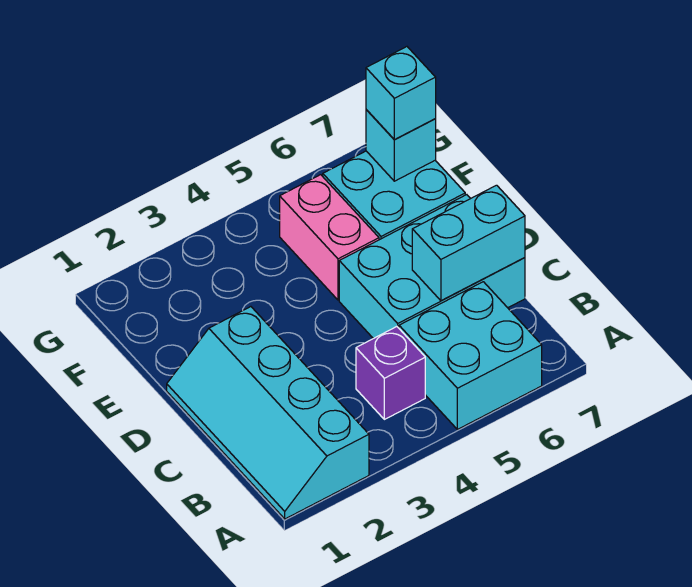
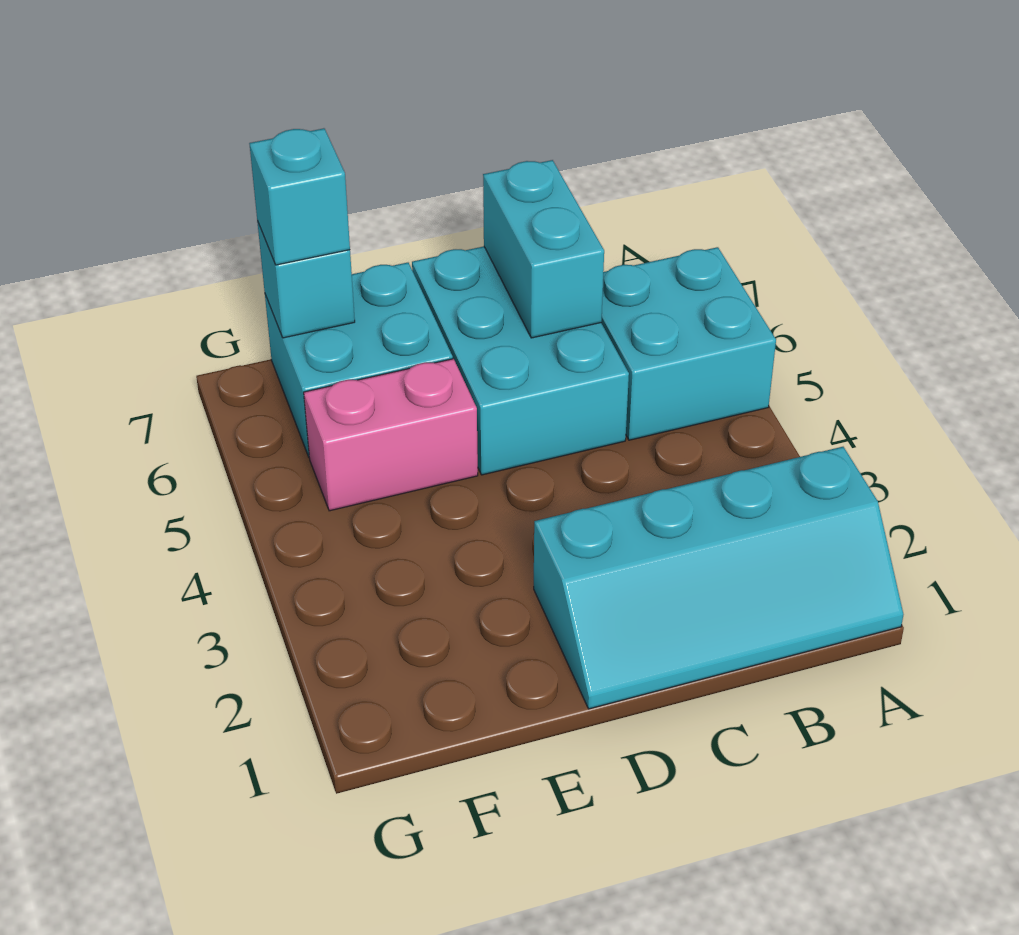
purple brick B4 level 1 -> none

